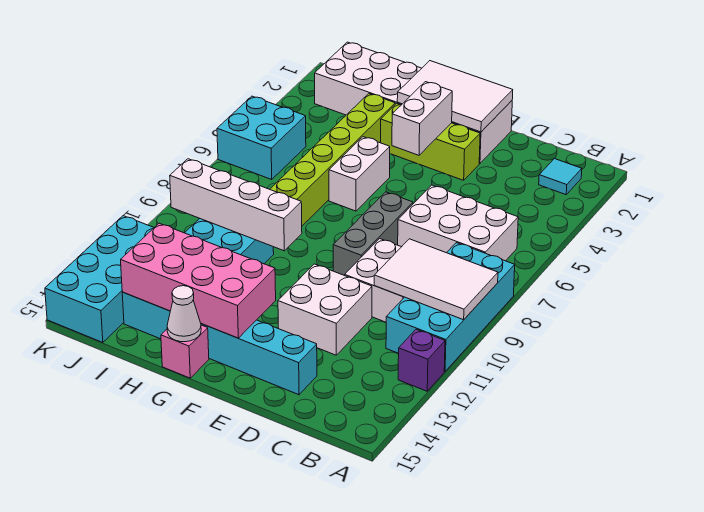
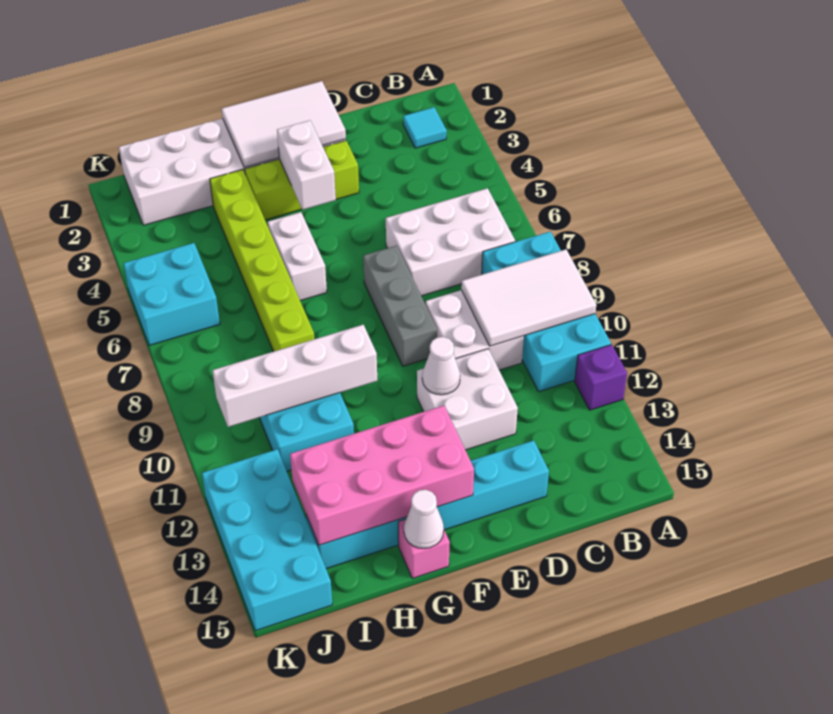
none -> white cone E11 level 2

